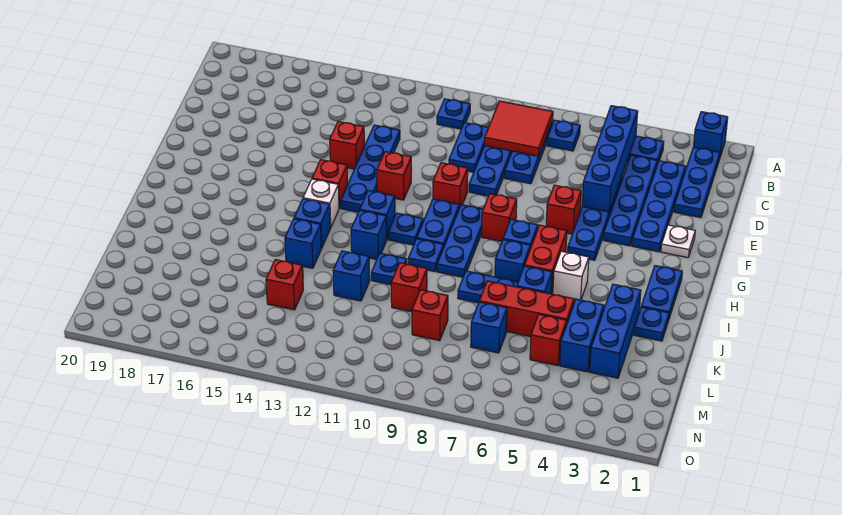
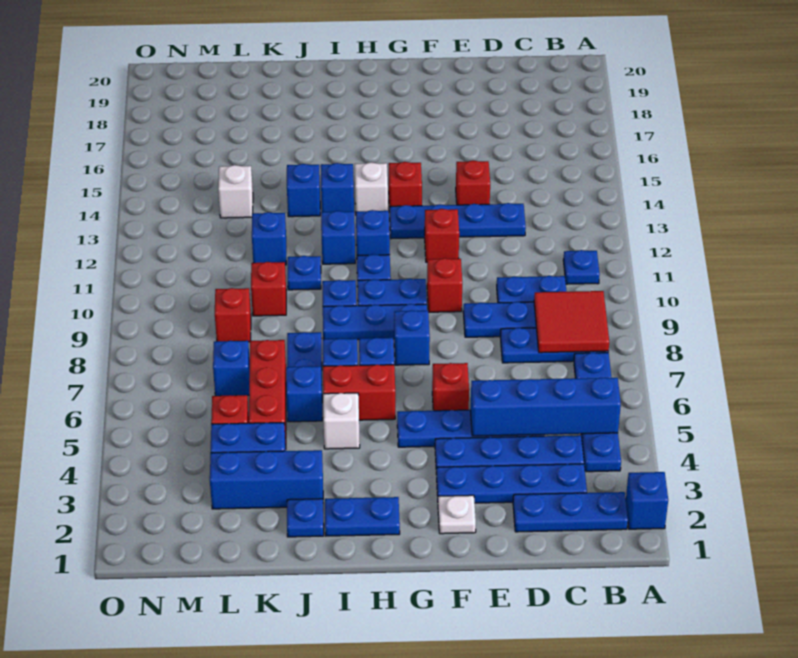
red brick G8 level 1 -> blue brick G8 level 1
red brick L14 level 1 -> white brick L14 level 1

